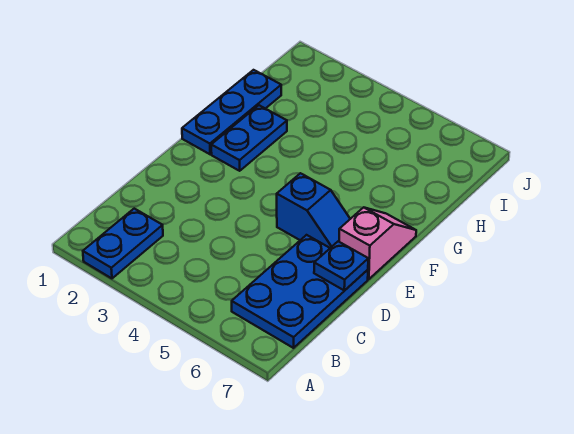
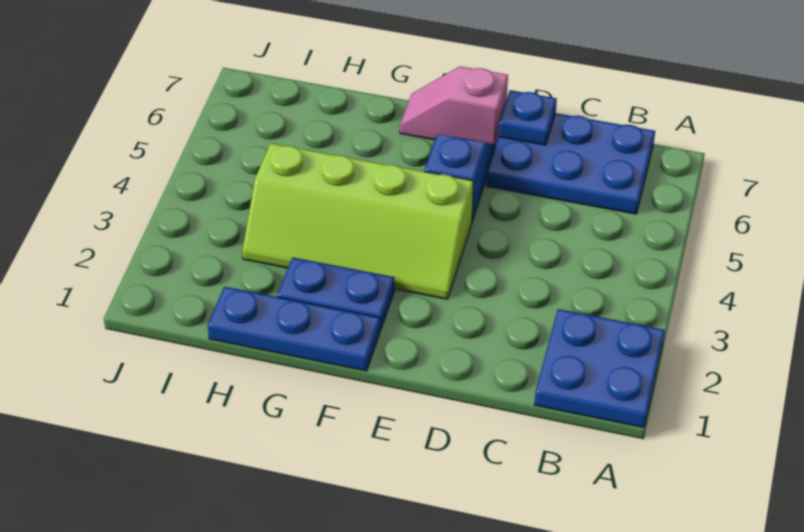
blue plate A2:B2 level 1 -> blue plate A1:B2 level 1
none -> lime slope E3:H4 level 1 top 4

